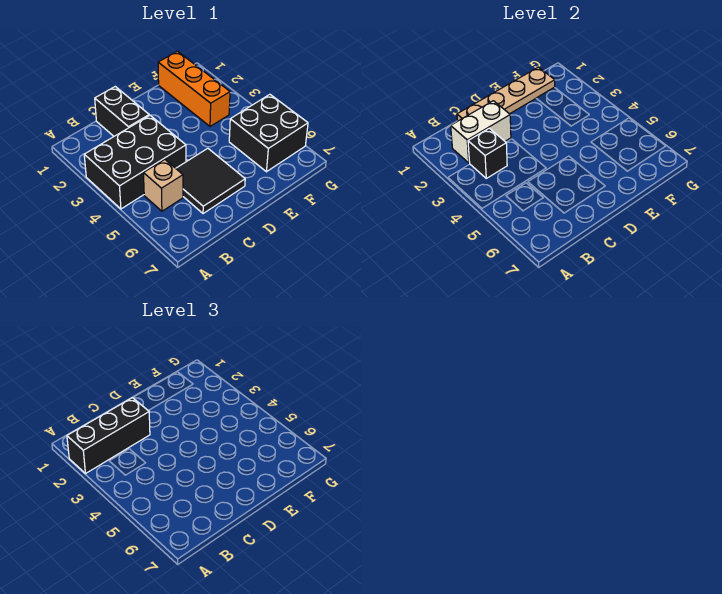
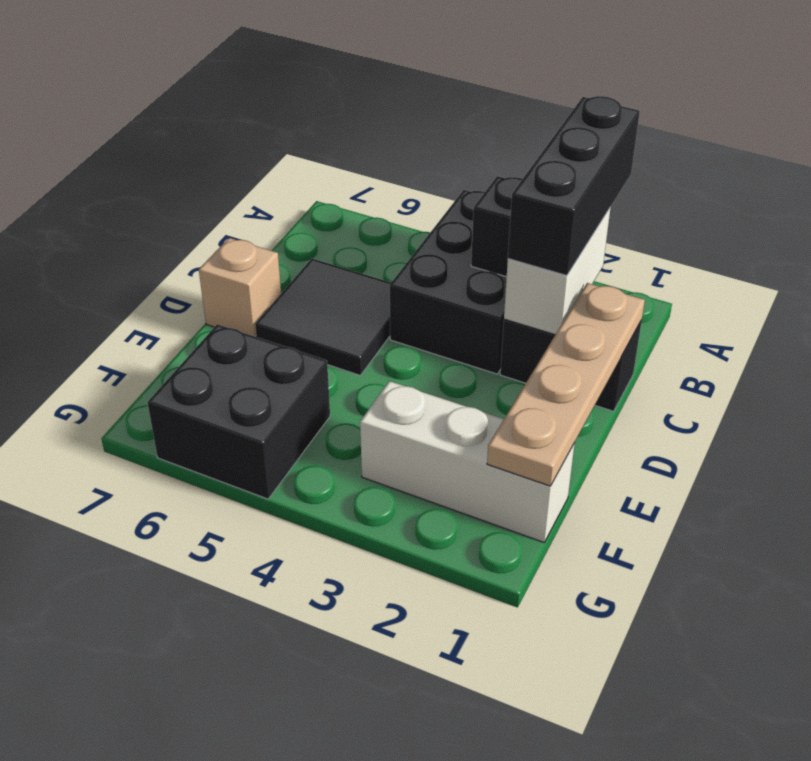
tan brick B5 level 1 -> tan brick D7 level 1
orange brick F1:F3 level 1 -> white brick F1:F3 level 1

